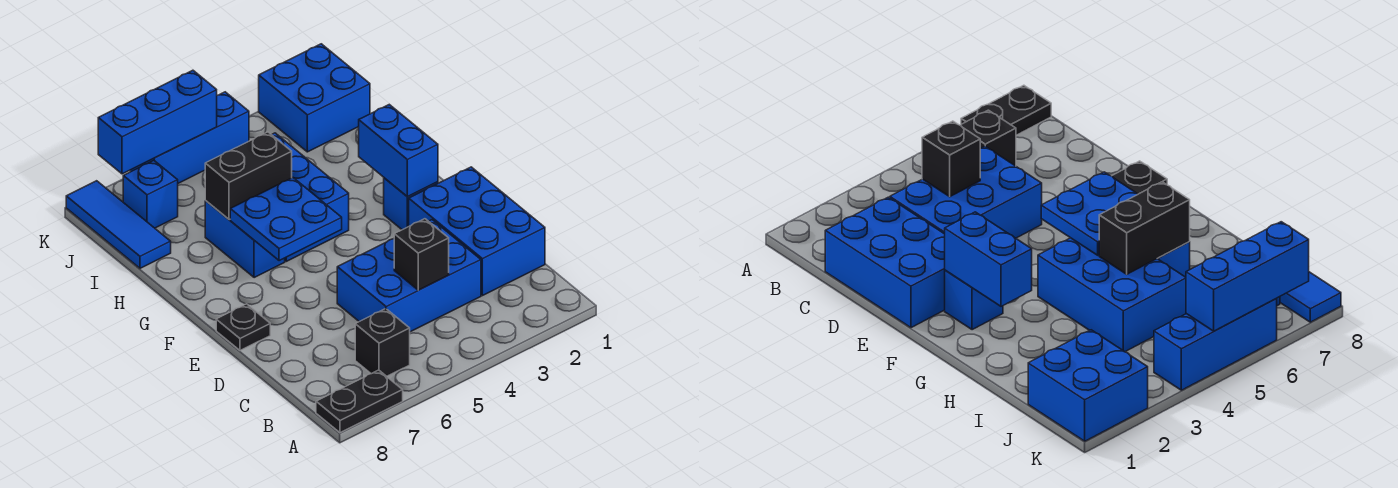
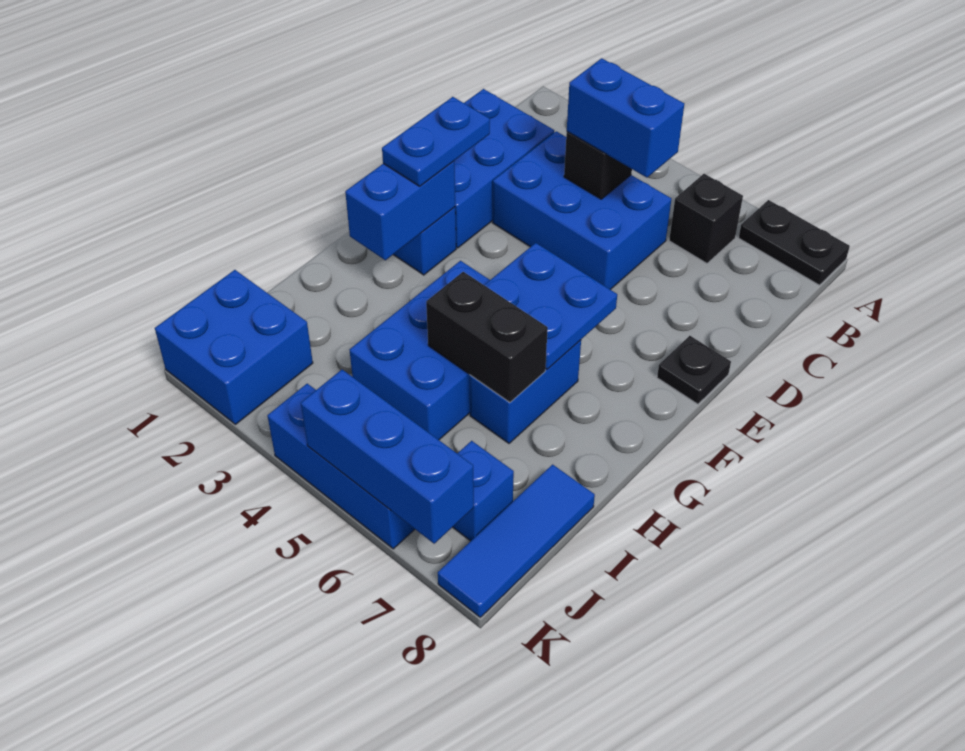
none -> blue brick C4:C5 level 3
none -> blue plate E2:F2 level 3

